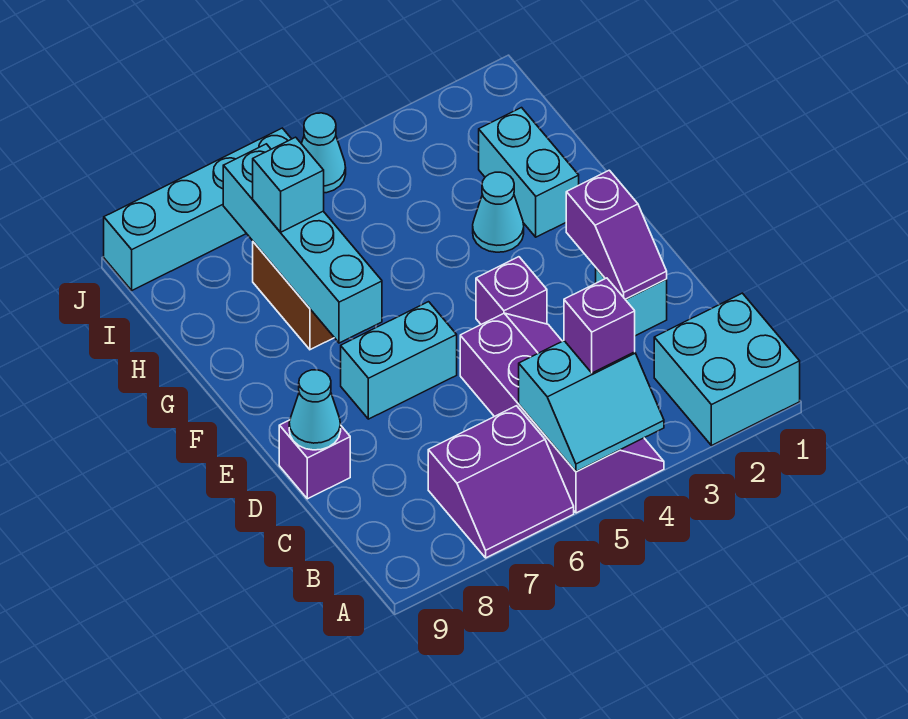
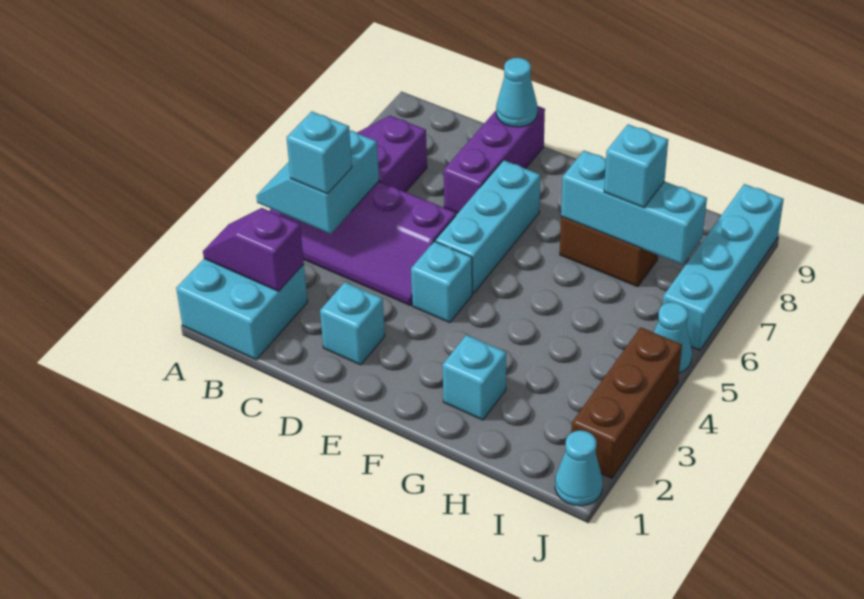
purple brick B4 level 3 -> cyan brick B4 level 3
purple slope D2:E2 level 2 top E -> purple slope A2:B2 level 2 top B
purple brick D9 level 1 -> purple brick D7:D9 level 1
purple brick E4 level 1 -> cyan brick E4 level 1
cyan brick E6:E7 level 1 -> cyan brick E5:E7 level 1
cyan brick F7:I7 level 2 -> cyan brick G7:I7 level 2
cyan brick G2:H2 level 1 -> cyan brick G2 level 1
cyan cone G3 level 1 -> cyan cone J1 level 1
none -> brown brick J2:J4 level 1

